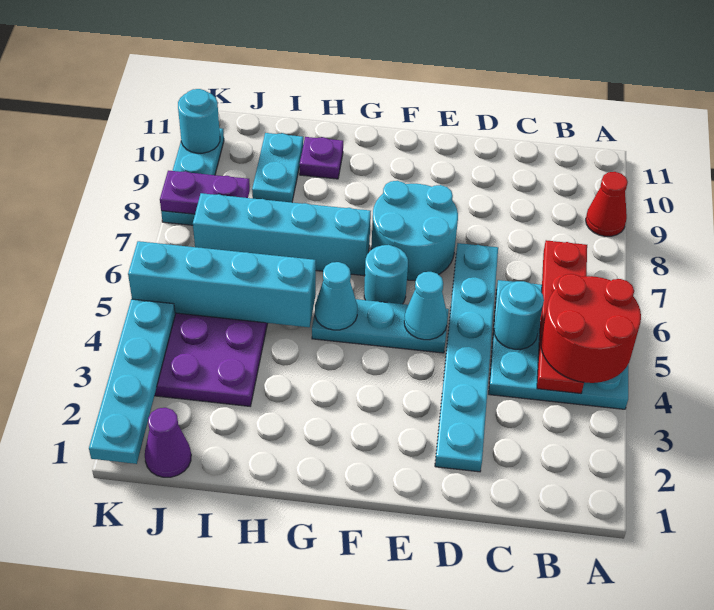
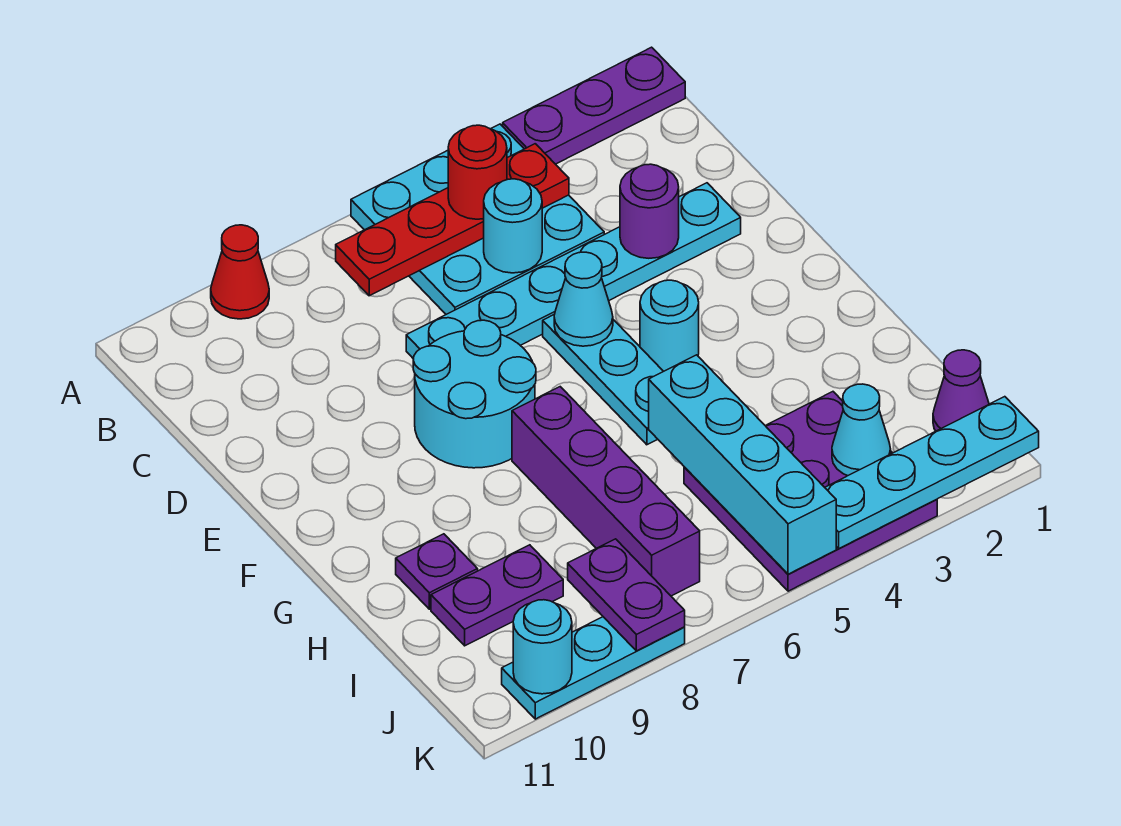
none -> purple plate A1:A3 level 1
red round brick A4:B5 level 3 -> red round brick B5 level 3
none -> purple round brick D3 level 2
cyan round brick F6 level 1 -> cyan round brick F4 level 1
cyan cone G5 level 2 -> cyan cone J3 level 2
cyan brick G7:J7 level 1 -> purple brick G7:J7 level 1
cyan plate I9:I10 level 1 -> purple plate I9:I10 level 1

